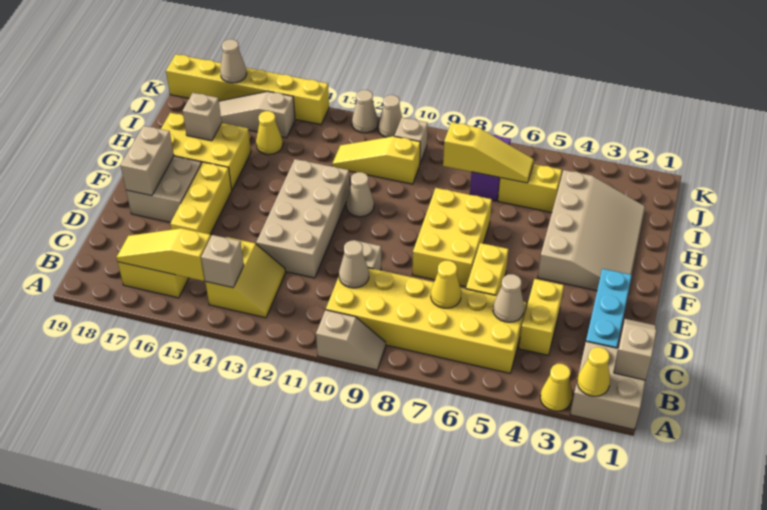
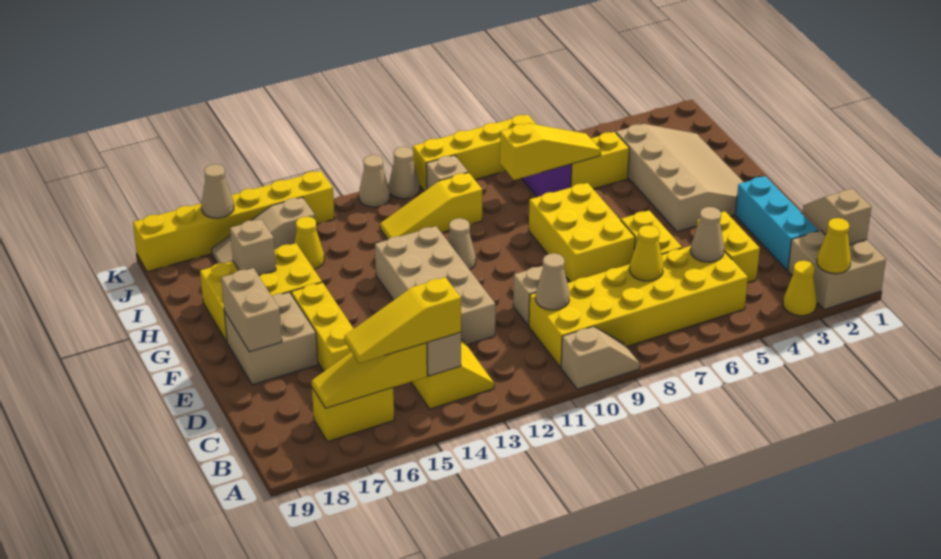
none -> yellow slope B14:B16 level 3 top 14
none -> yellow brick K7:K10 level 1

